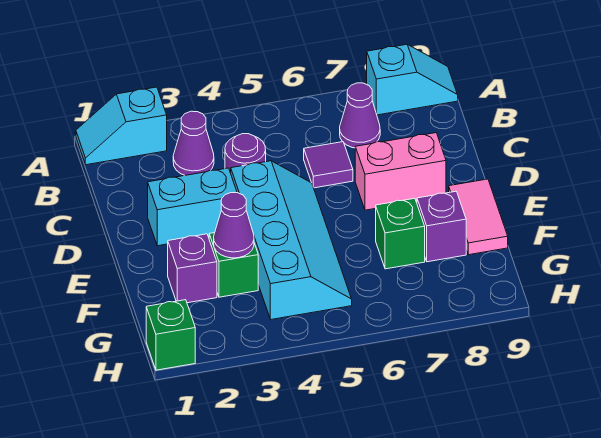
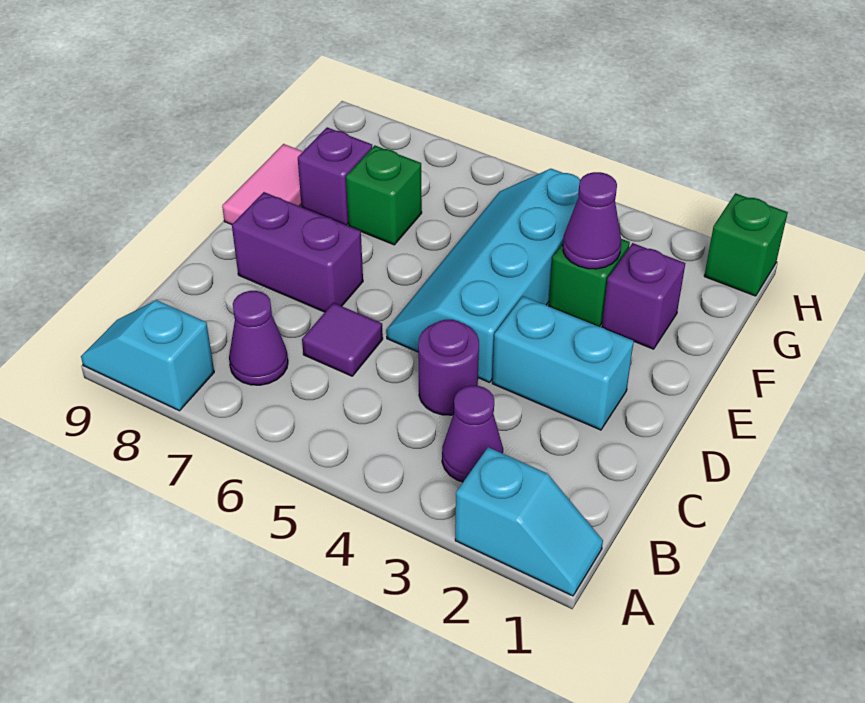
pink brick D7:D8 level 1 -> purple brick D7:D8 level 1

